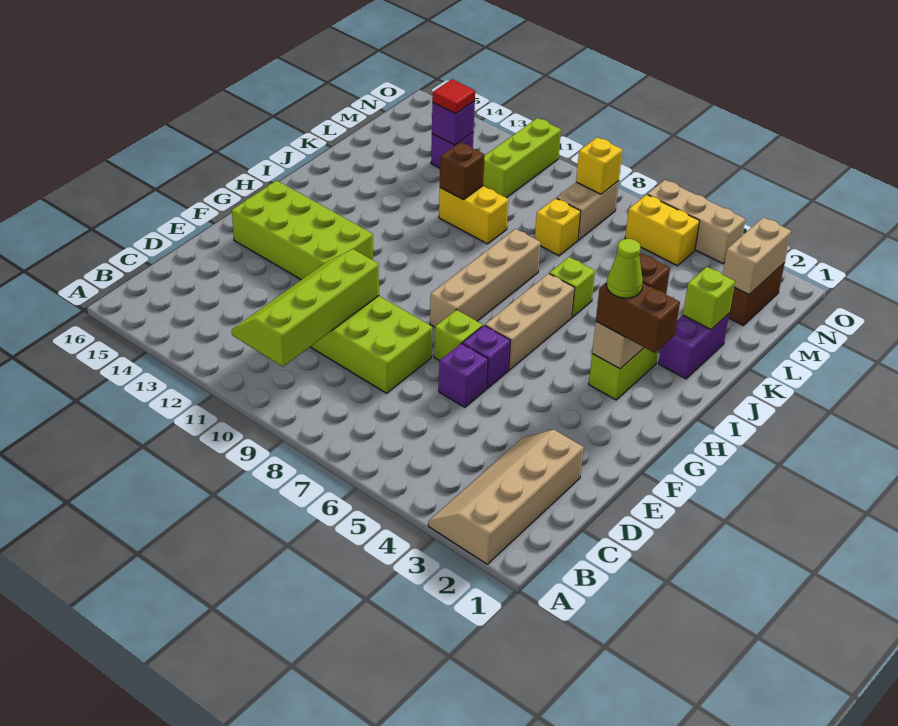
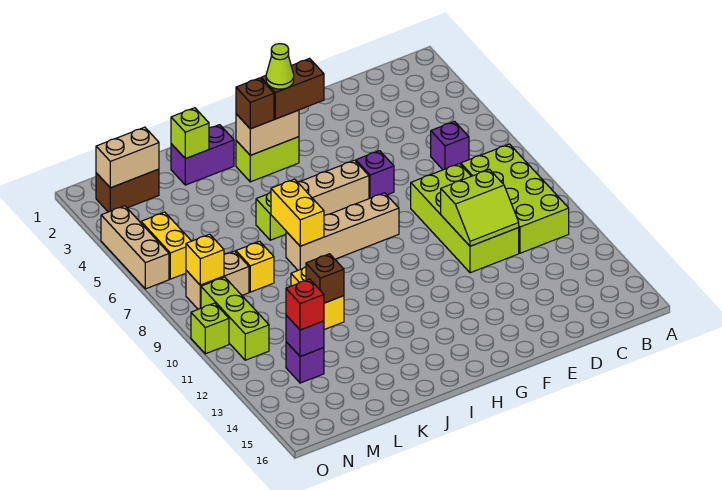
tan slope A2:D3 level 1 top 2 -> none
lime slope B10:E11 level 2 top 10 -> lime slope D10:E11 level 2 top 10
purple brick E6 level 1 -> purple brick C6 level 1
lime brick F7 level 1 -> lime brick O10 level 1
lime brick F12:G15 level 1 -> lime brick B8:C11 level 1
brown brick H2:H3 level 3 -> brown brick G3:H3 level 3
none -> yellow brick J7:J8 level 2
lime brick M11:O11 level 1 -> lime brick N9:N11 level 1
red tile M13 level 3 -> red brick M13 level 3

